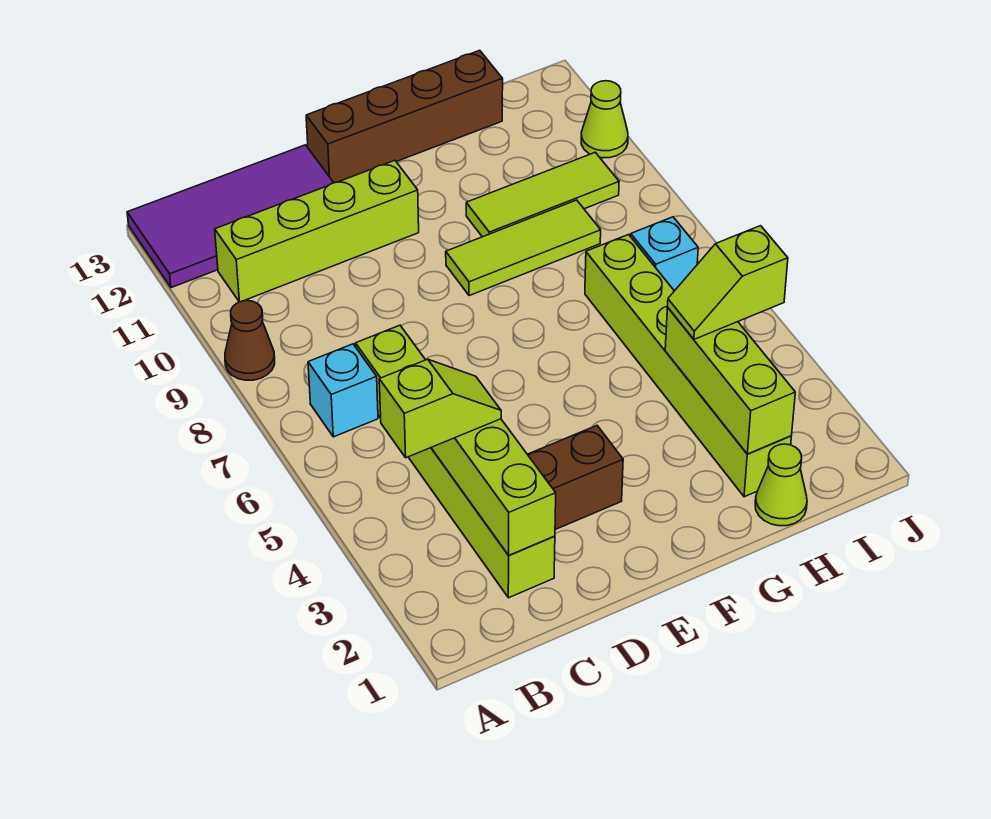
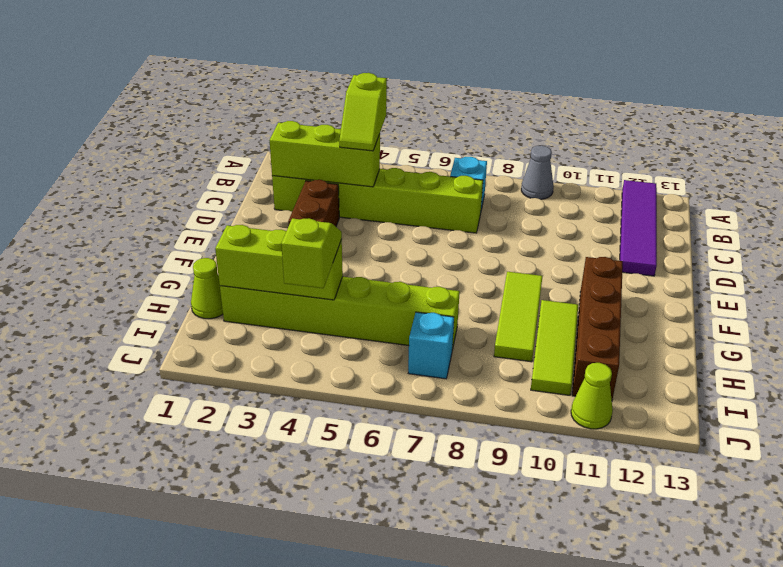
brown cone A9 level 1 -> grey cone A9 level 1
purple tile A12:D13 level 1 -> purple tile A12:D12 level 1
lime brick B11:E11 level 1 -> none
brown brick E13:H13 level 1 -> brown brick F11:I11 level 1

